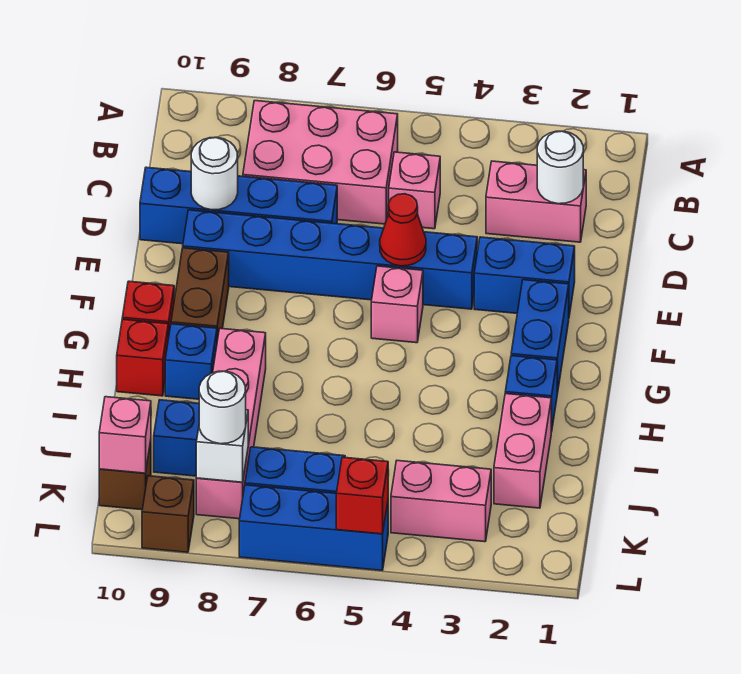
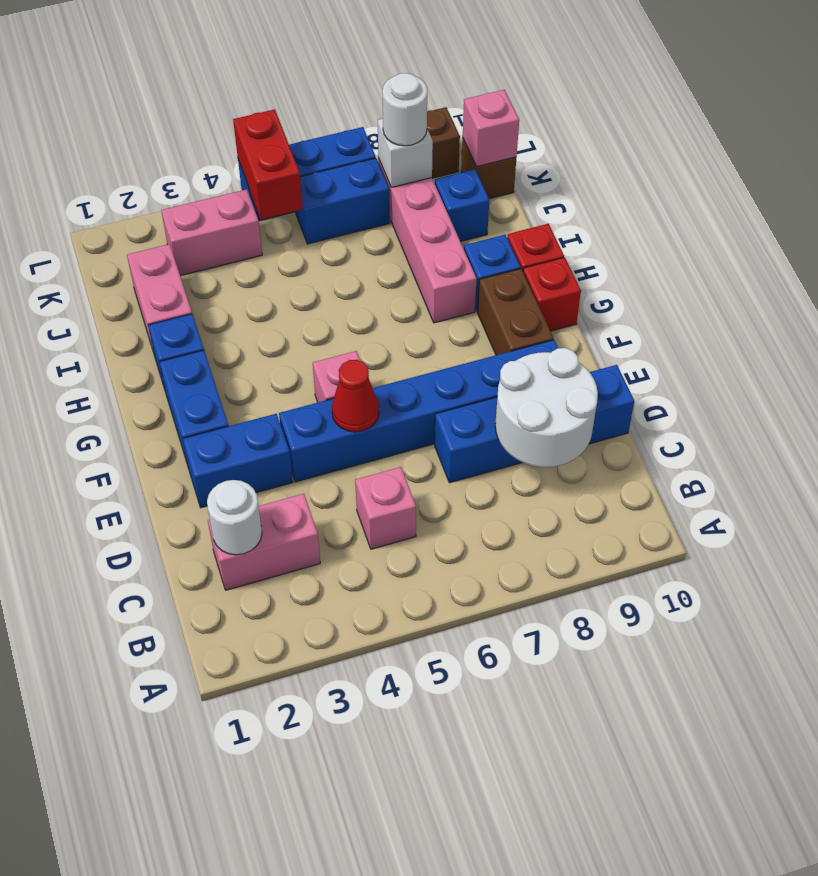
pink brick B6:C8 level 1 -> none
white round brick D9 level 2 -> white round brick C8:D9 level 2
red brick L5 level 2 -> red brick K5:L5 level 2

